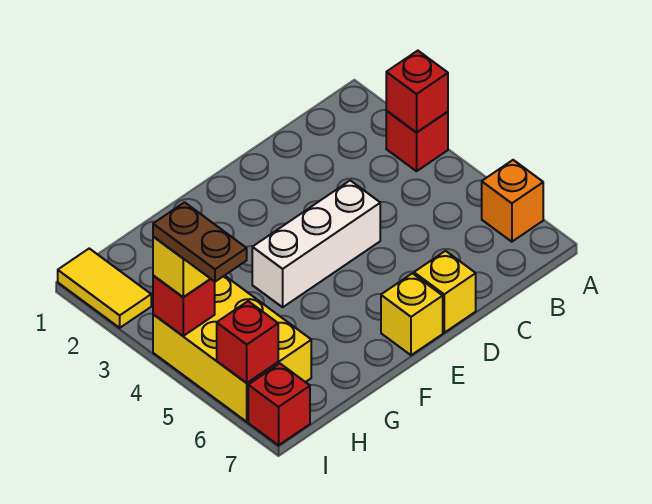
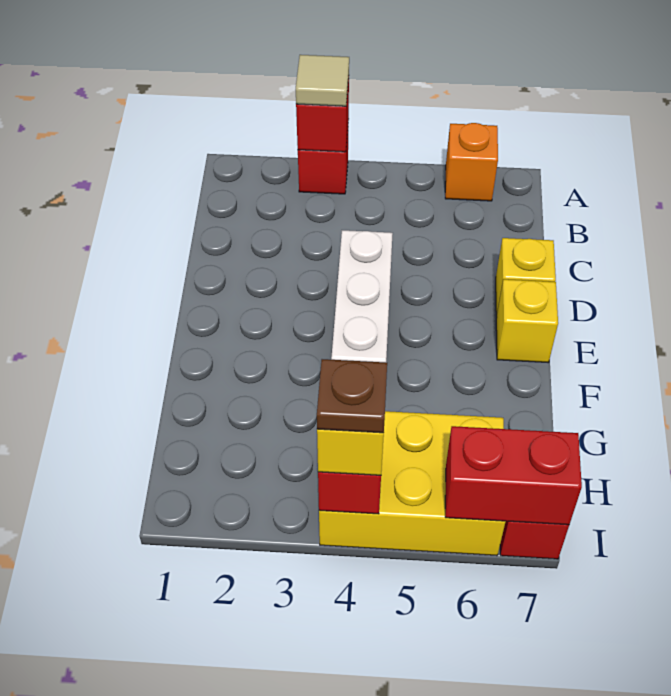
none -> tan tile A3 level 3
yellow tile I1:I2 level 1 -> none
brown plate I4:I5 level 4 -> brown plate I4 level 4
red brick I6 level 2 -> red brick I6:I7 level 2

